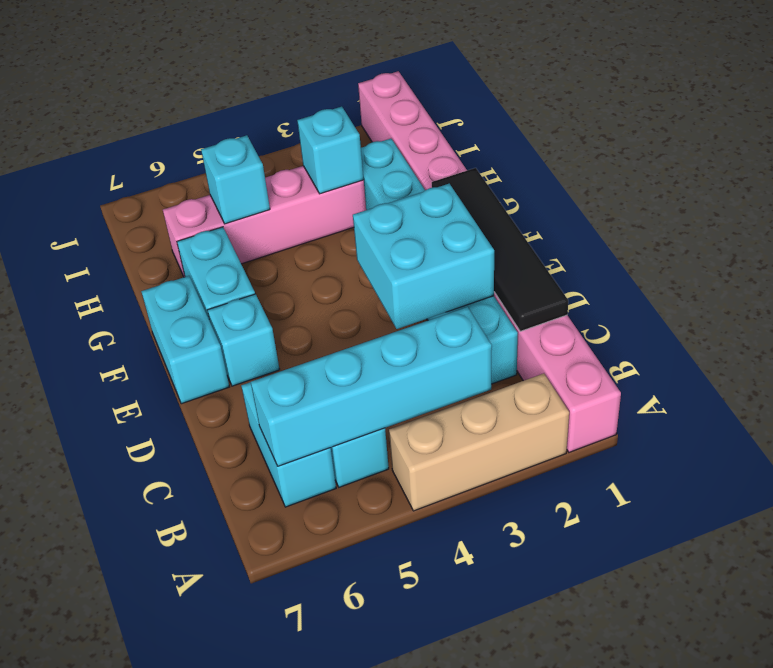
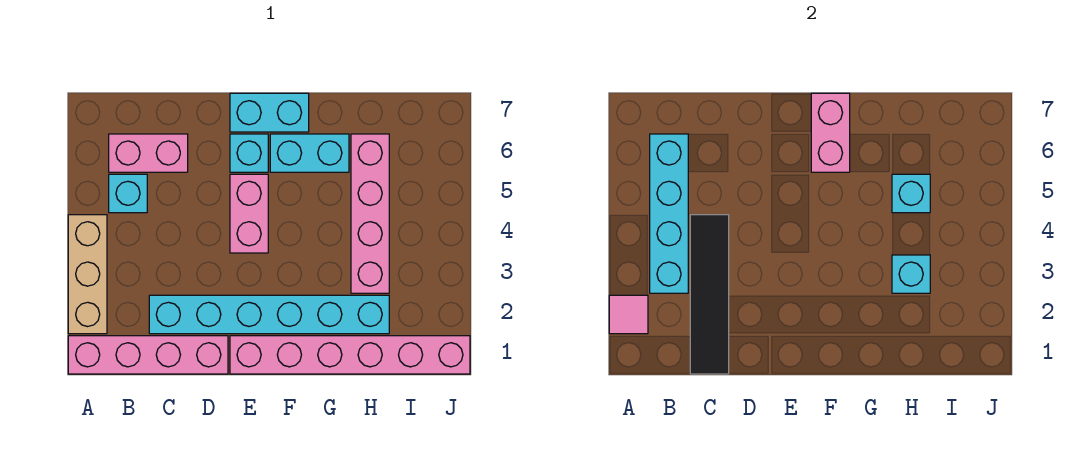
none -> pink tile A2 level 2
cyan brick B6:C6 level 1 -> pink brick B6:C6 level 1
black tile C1:F1 level 2 -> black tile C1:C4 level 2
cyan brick D2:E3 level 2 -> none
none -> pink brick E4:E5 level 1
none -> pink brick F6:F7 level 2

